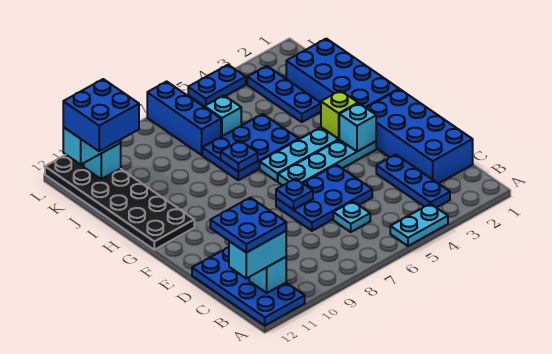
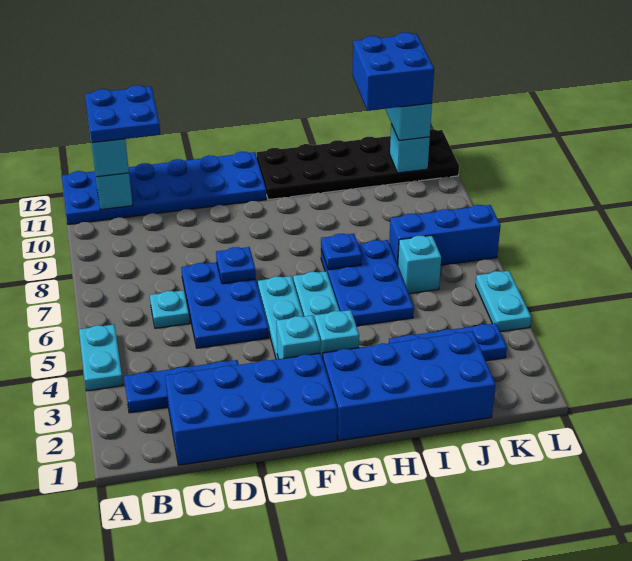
blue plate A11:D12 level 1 -> blue plate A11:F12 level 1
lime brick G3 level 2 -> cyan brick G3 level 2
blue plate L4:L5 level 1 -> cyan plate L4:L5 level 1

